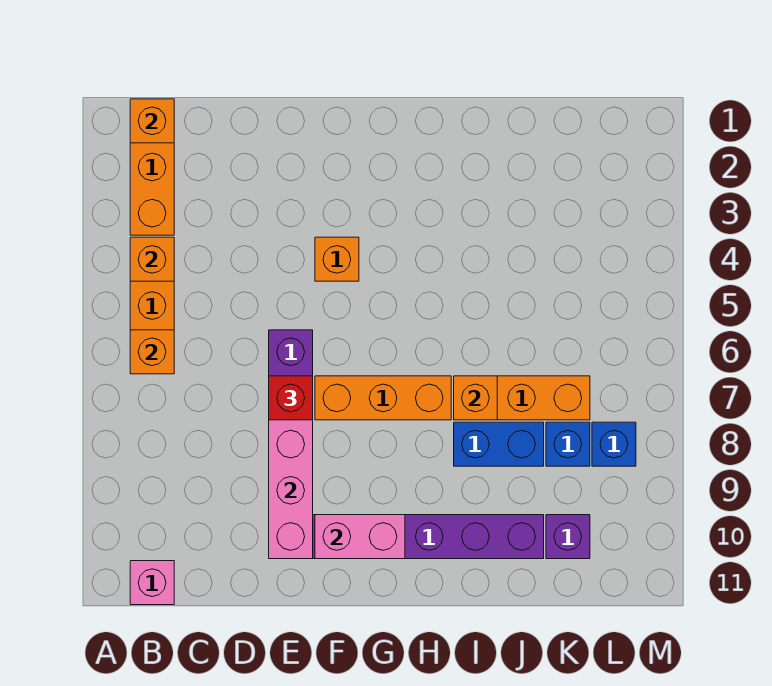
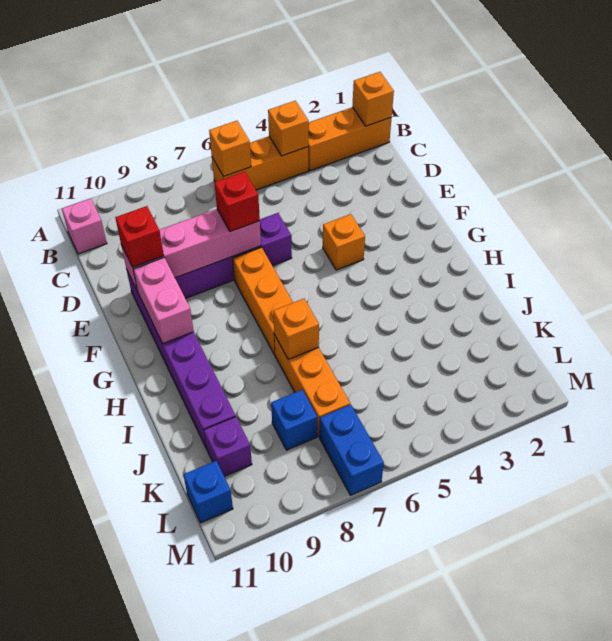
none -> red brick E10 level 3
blue brick I8:J8 level 1 -> blue brick L7:M7 level 1
blue brick L8 level 1 -> blue brick L11 level 1

